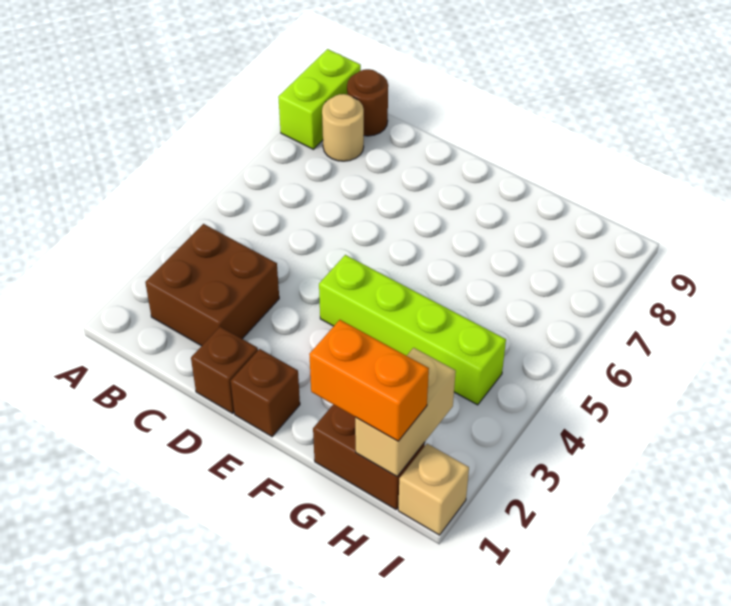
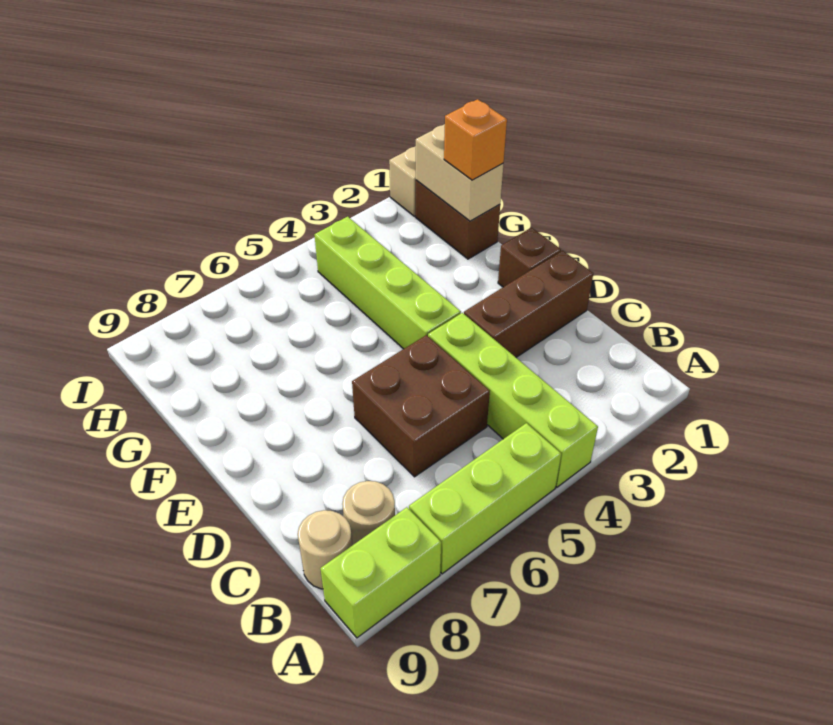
none -> lime brick A4:D4 level 1
none -> lime brick A5:A7 level 1
brown brick B2:C3 level 1 -> brown brick C5:D6 level 1
brown round brick B9 level 1 -> tan round brick B9 level 1
brown brick D1 level 1 -> brown brick D1:D3 level 1
orange brick G1:H1 level 3 -> orange brick G1 level 3
tan brick H1:H2 level 2 -> tan brick G1:H1 level 2

